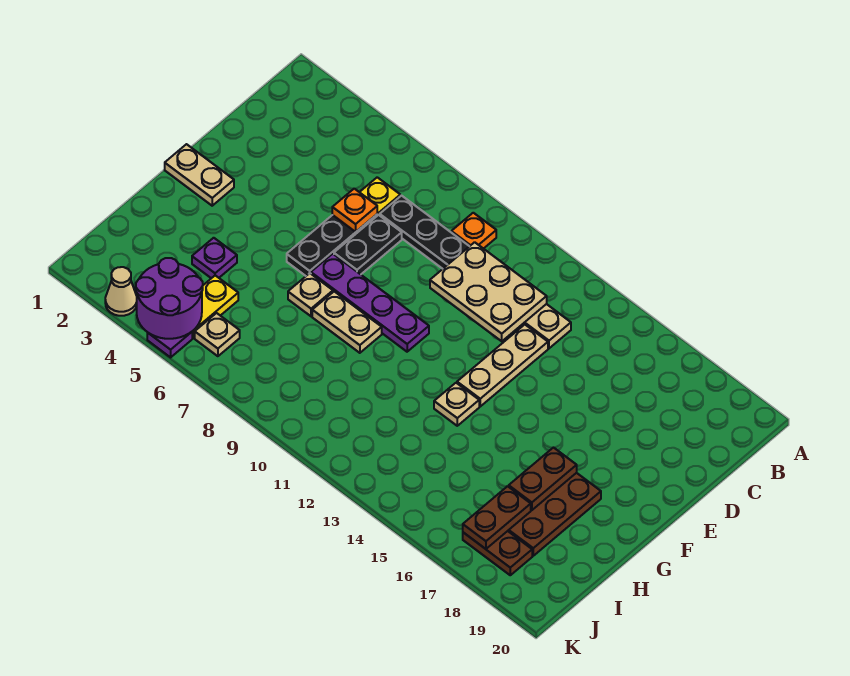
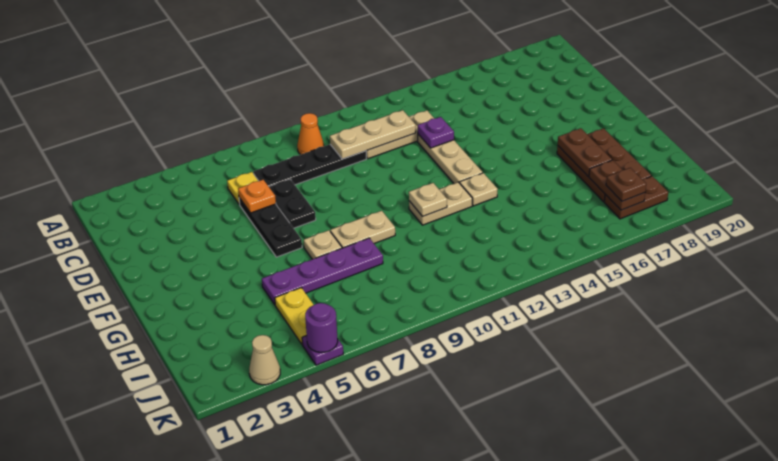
orange plate B9 level 1 -> orange cone B9 level 1
tan plate C10:D12 level 2 -> tan plate C10:C12 level 2
tan plate F1:F2 level 1 -> tan plate G11:G12 level 1
purple plate F7:F10 level 1 -> purple plate H5:H8 level 1
purple plate H4 level 1 -> purple plate D13 level 2
purple round brick J4:K5 level 2 -> purple round brick K5 level 2
tan plate J6 level 1 -> tan plate G11 level 2
none -> brown plate J17 level 3

